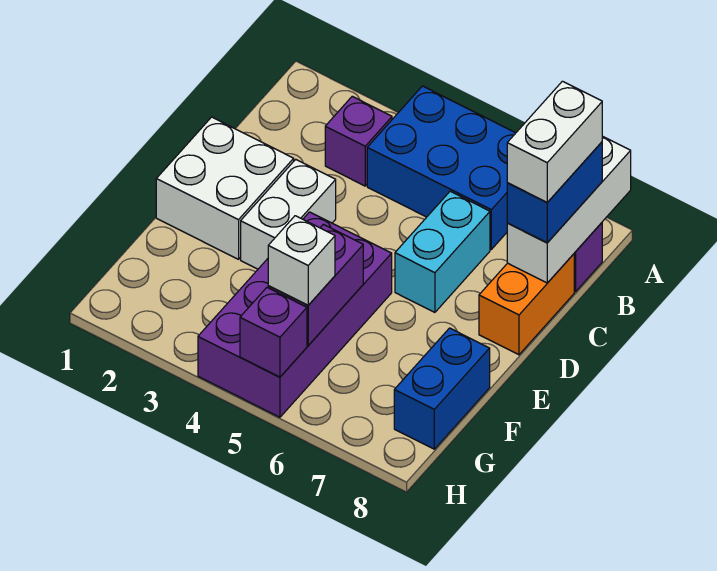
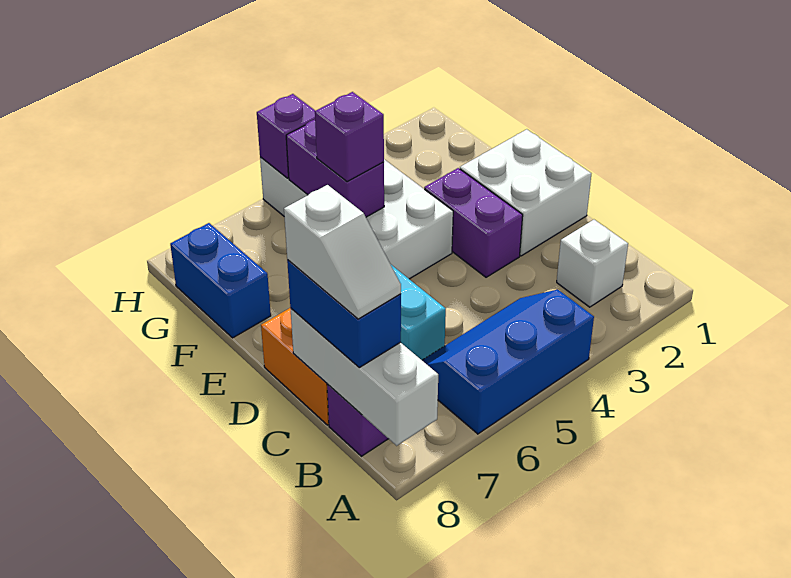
blue brick A4:B6 level 1 -> blue slope A4:B6 level 1 top A
purple brick B3 level 1 -> purple brick F5 level 3
white brick B8:C8 level 4 -> white slope B8:C8 level 4 top C
white brick D3:E3 level 1 -> purple brick D3:E3 level 1
purple brick E4:H5 level 1 -> white brick E4:H5 level 1
white brick G5 level 3 -> white brick B2 level 1

